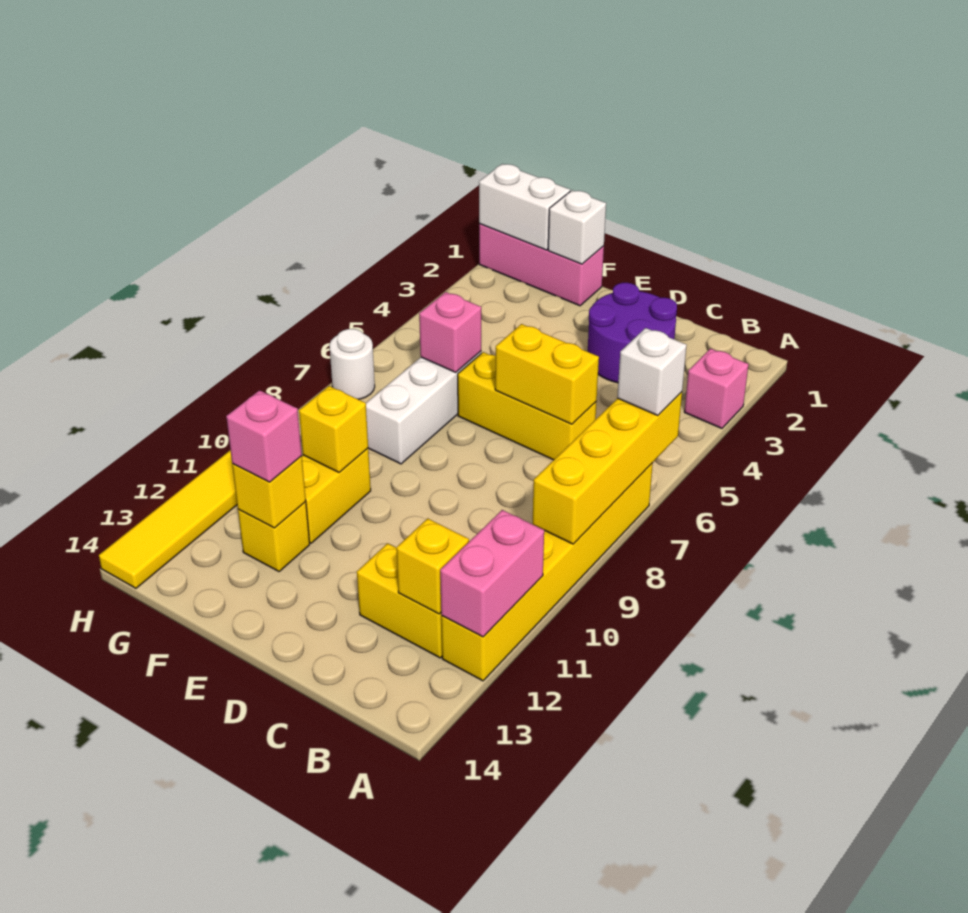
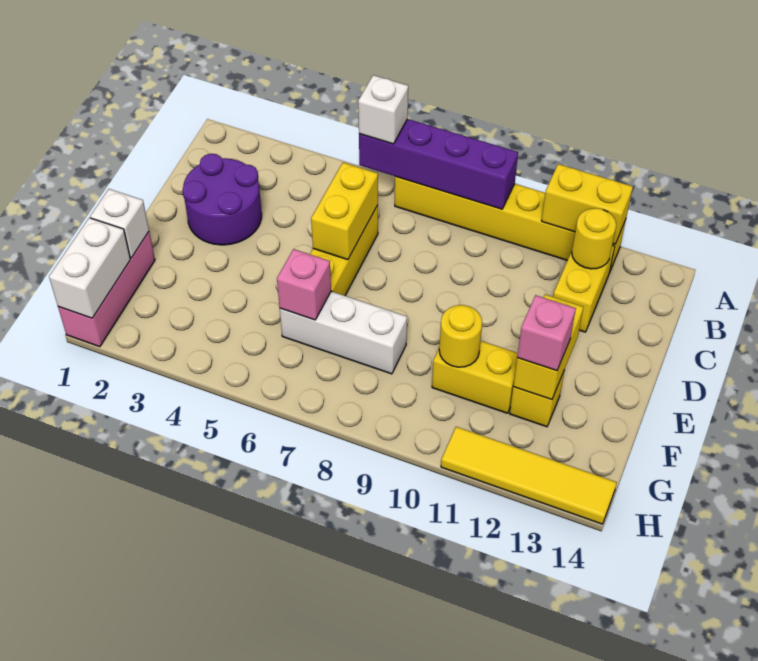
pink brick A3 level 1 -> none
yellow brick A6:A9 level 2 -> purple brick A6:A9 level 2
pink brick A11:A12 level 2 -> yellow brick A11:A12 level 2
yellow brick B12 level 2 -> yellow round brick B12 level 2
yellow brick F10 level 2 -> yellow round brick F10 level 2
yellow brick F12 level 2 -> yellow brick E12:F12 level 2
white round brick H7 level 1 -> none

